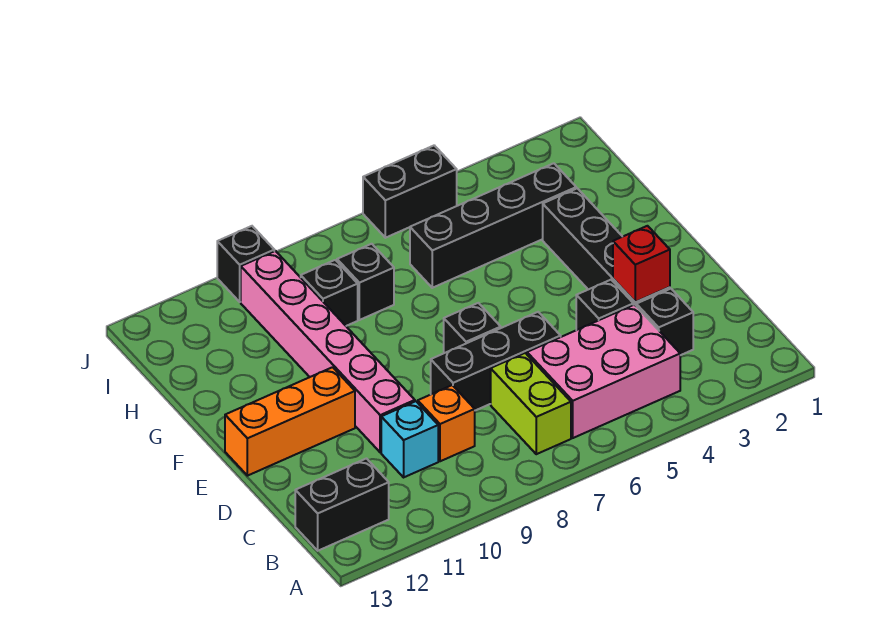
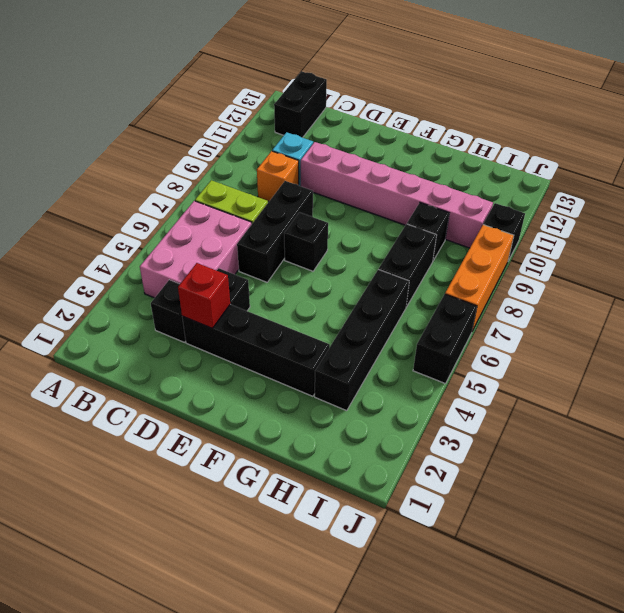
orange brick E11:E13 level 1 -> orange brick J7:J9 level 1
black brick H8 level 1 -> black brick H7:H8 level 1

